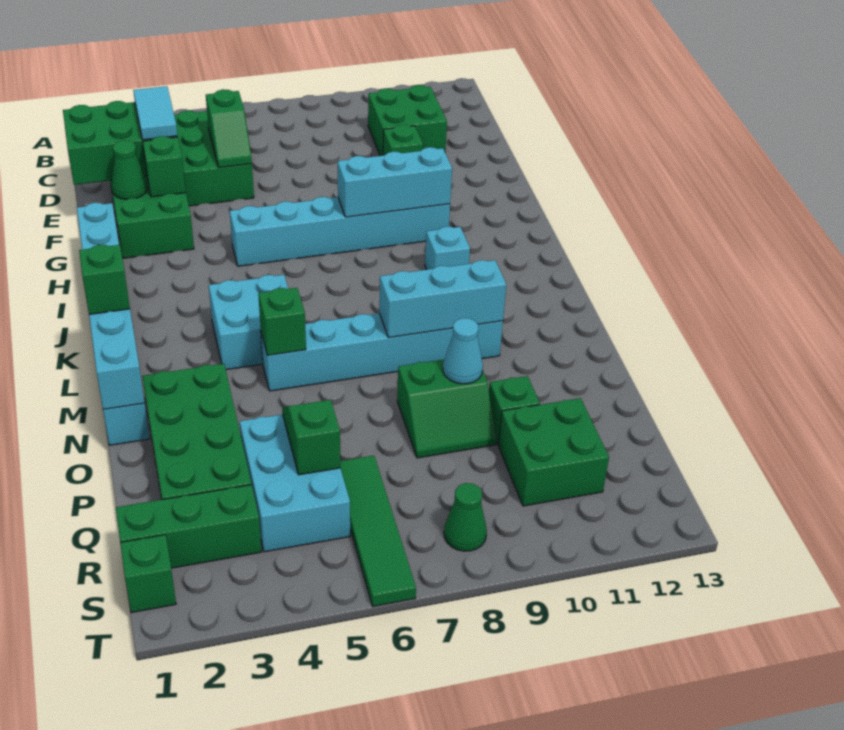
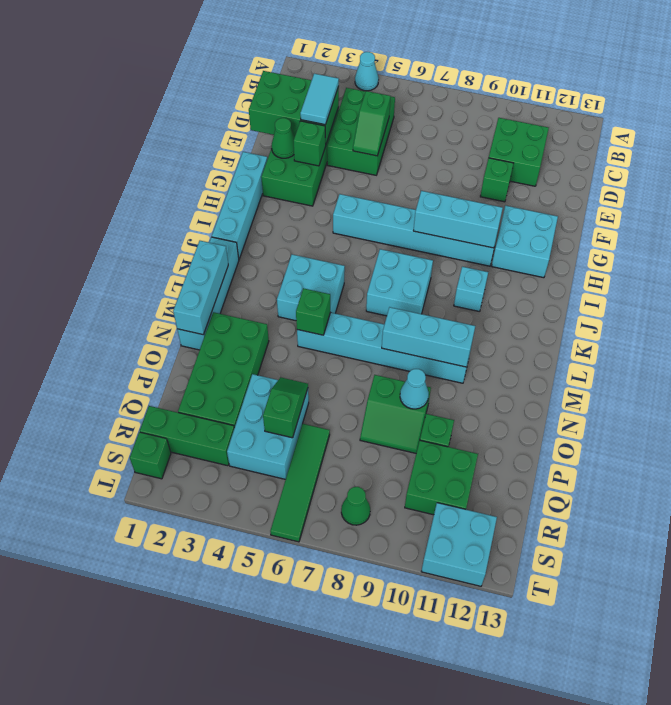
none -> cyan cone A4 level 1
none -> cyan brick G11:H12 level 1
none -> cyan brick J7:K8 level 1
green brick L1 level 3 -> none
none -> cyan brick S11:T12 level 1

